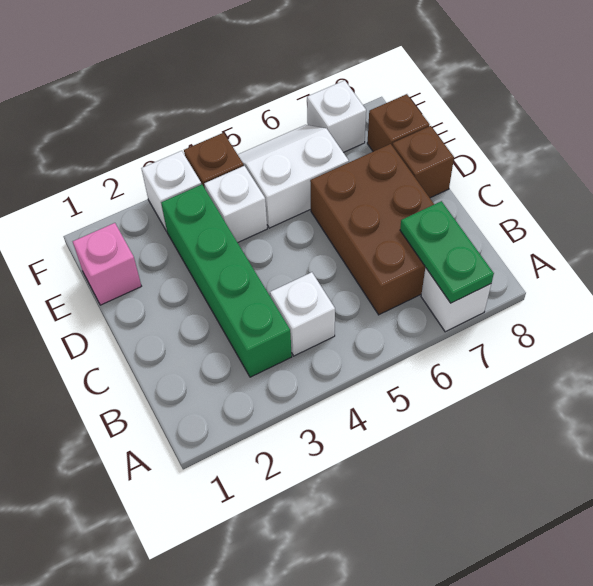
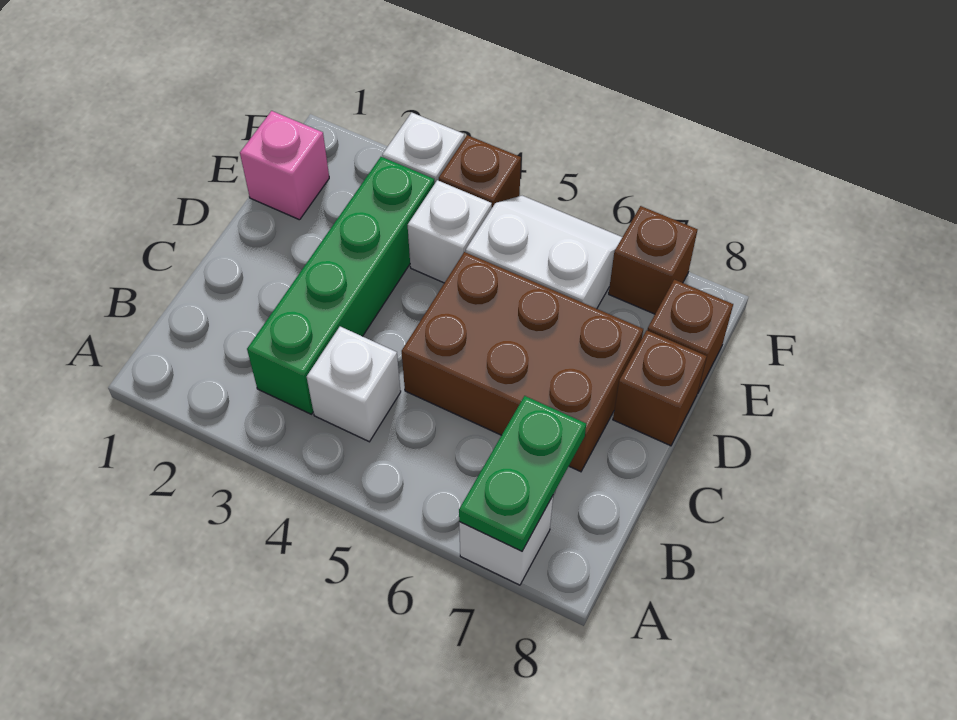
brown brick B6:D7 level 1 -> brown brick C5:D7 level 1
white brick F7 level 1 -> brown brick F7 level 1

